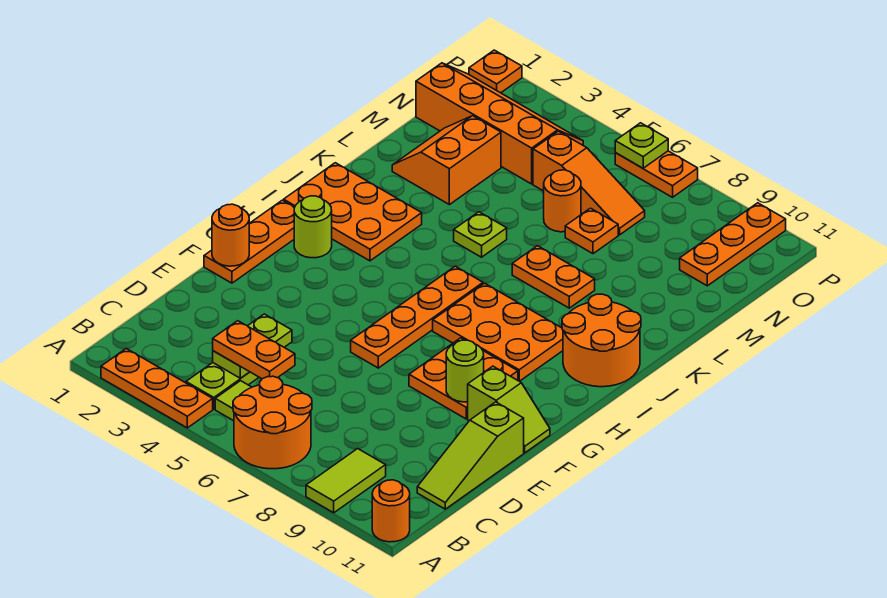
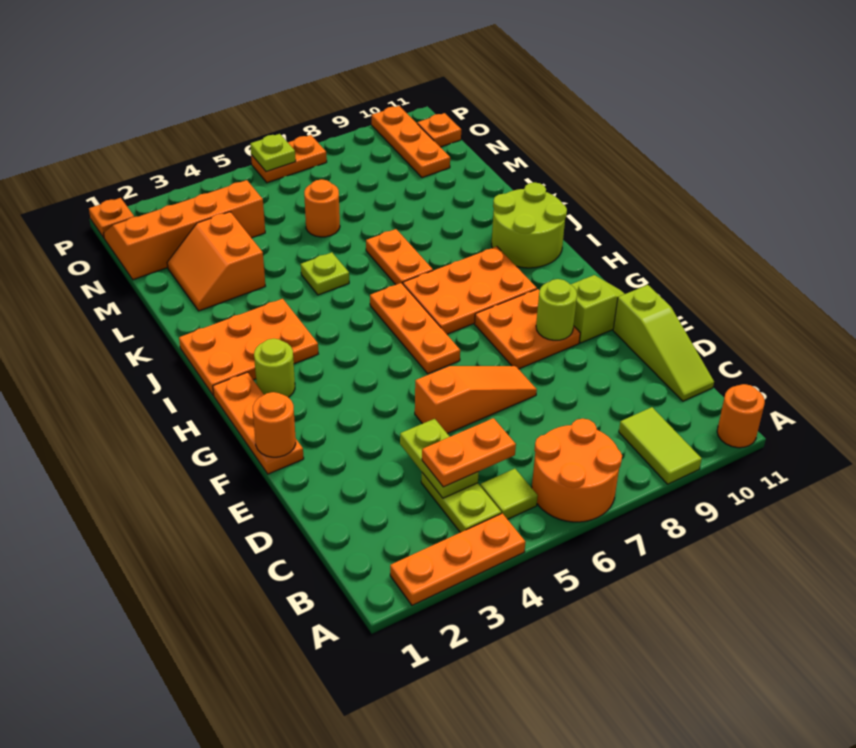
orange plate F6:I6 level 1 -> orange plate G6:I6 level 1
orange round brick I10:J11 level 1 -> lime round brick I10:J11 level 1
orange plate K7:K8 level 1 -> orange plate J7:K7 level 1
orange plate M7 level 1 -> orange plate O11 level 1
orange slope N5:N7 level 1 top 5 -> orange slope E5:E7 level 1 top 5

